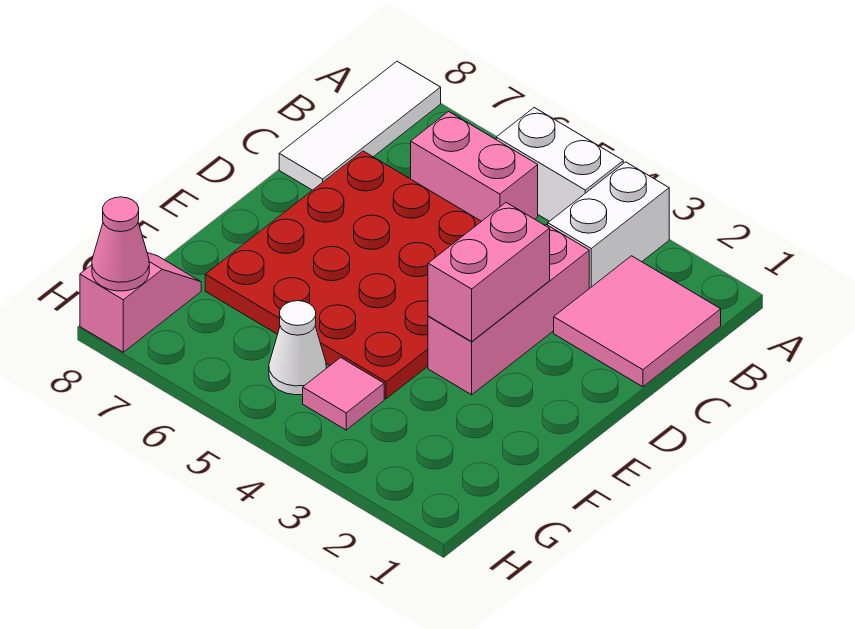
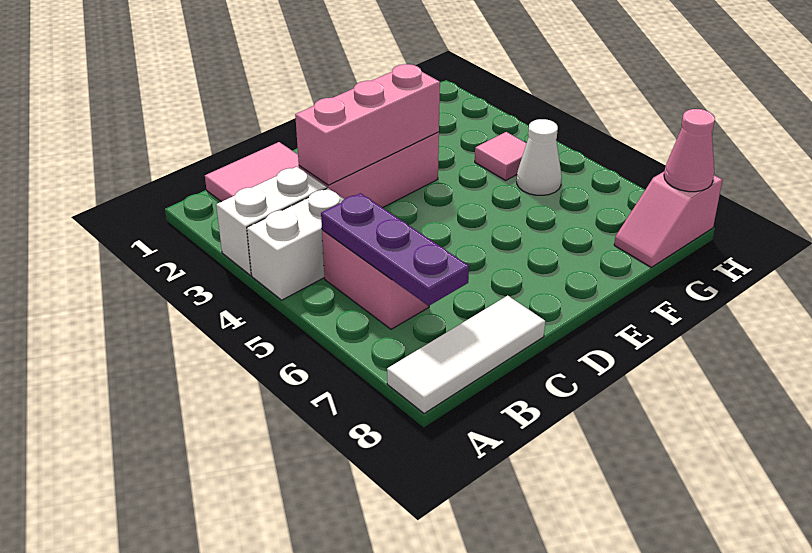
white brick A4:A5 level 1 -> white brick A4:B4 level 1
none -> purple plate B5:B7 level 2
red plate C4:F7 level 1 -> none
pink brick D3:E3 level 2 -> pink brick C3:E3 level 2

